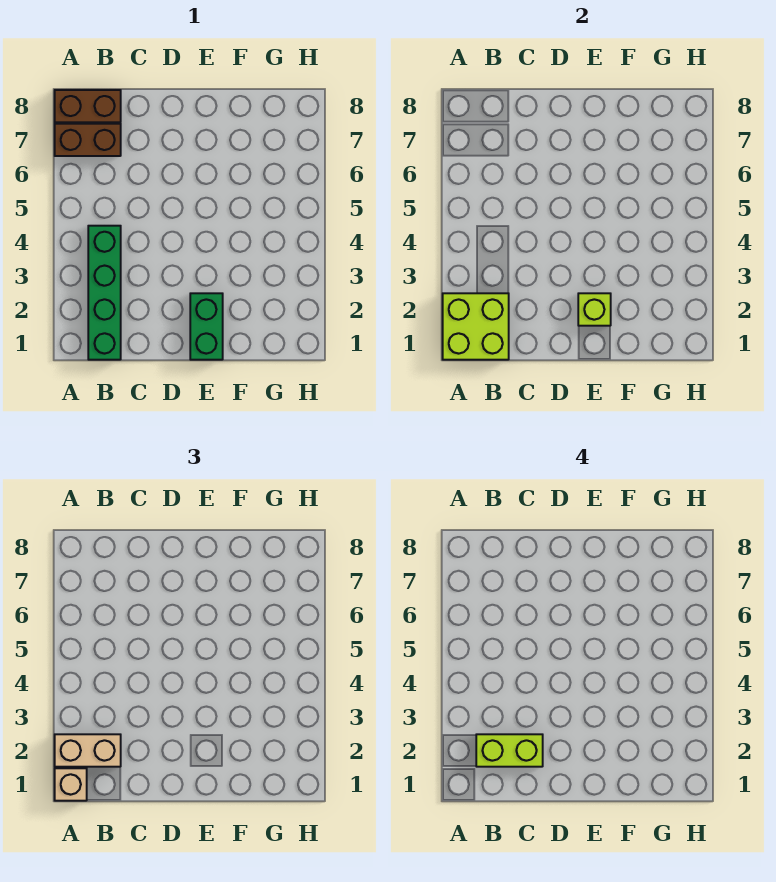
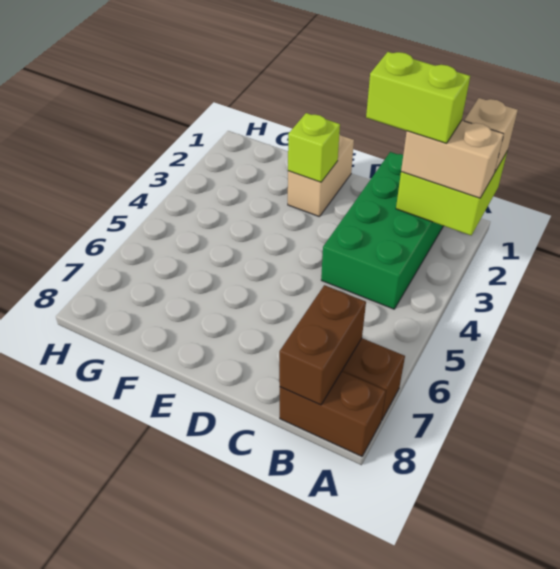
green brick B1:B4 level 1 -> green brick B1:C4 level 1
none -> brown brick B7:B8 level 2
green brick E1:E2 level 1 -> tan brick E1:E2 level 1

